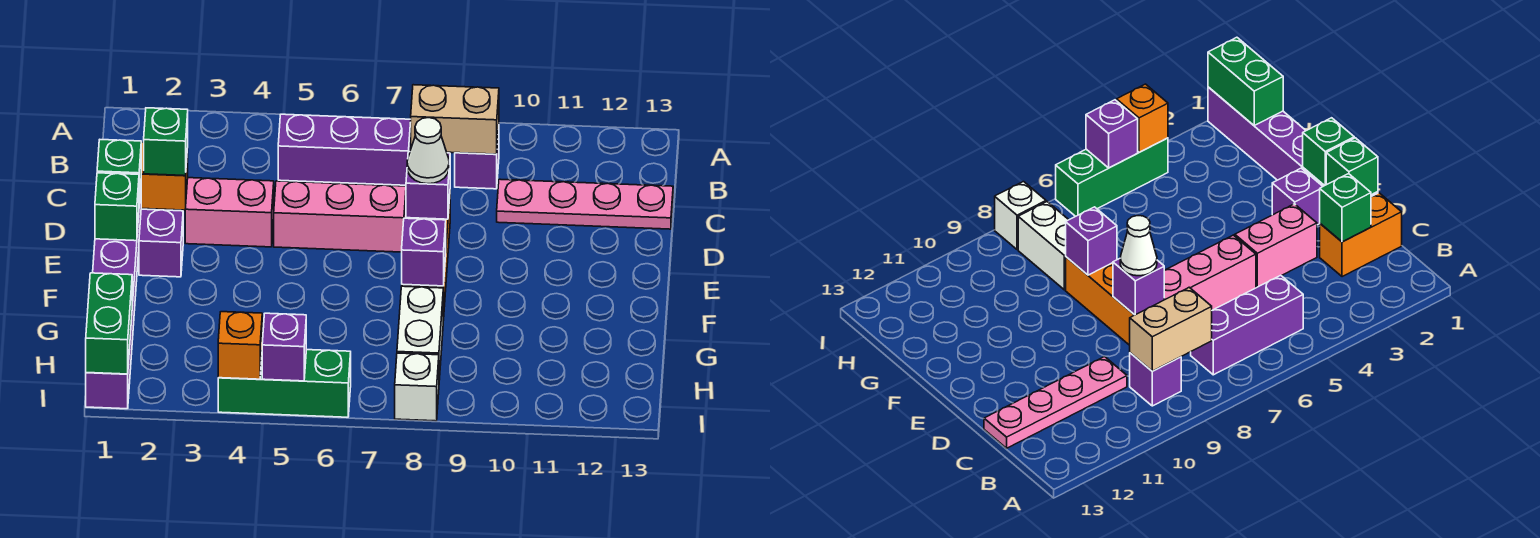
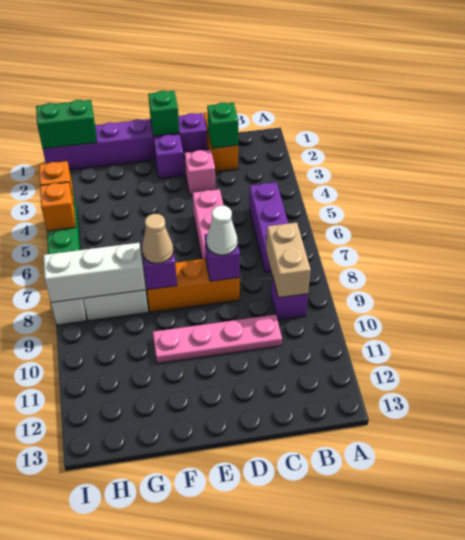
pink plate C10:C13 level 1 -> pink plate C10:F10 level 1
green brick D1 level 2 -> none
pink brick D3:D4 level 1 -> pink brick D3 level 1
none -> tan cone F8 level 3
none -> white brick G8:I8 level 2
purple brick I5 level 2 -> orange brick I5 level 2

